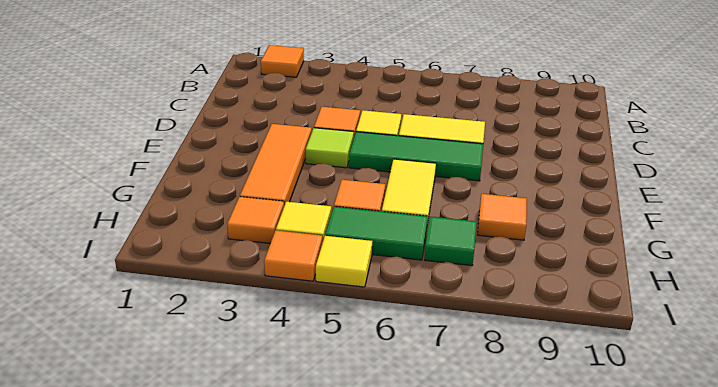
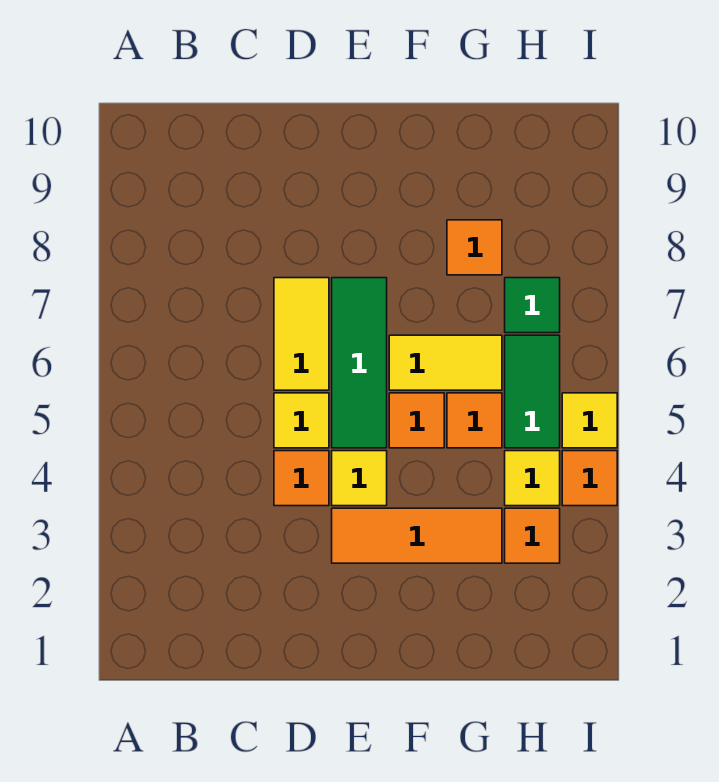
orange tile A2 level 1 -> orange tile F5 level 1
lime tile E4 level 1 -> yellow tile E4 level 1

